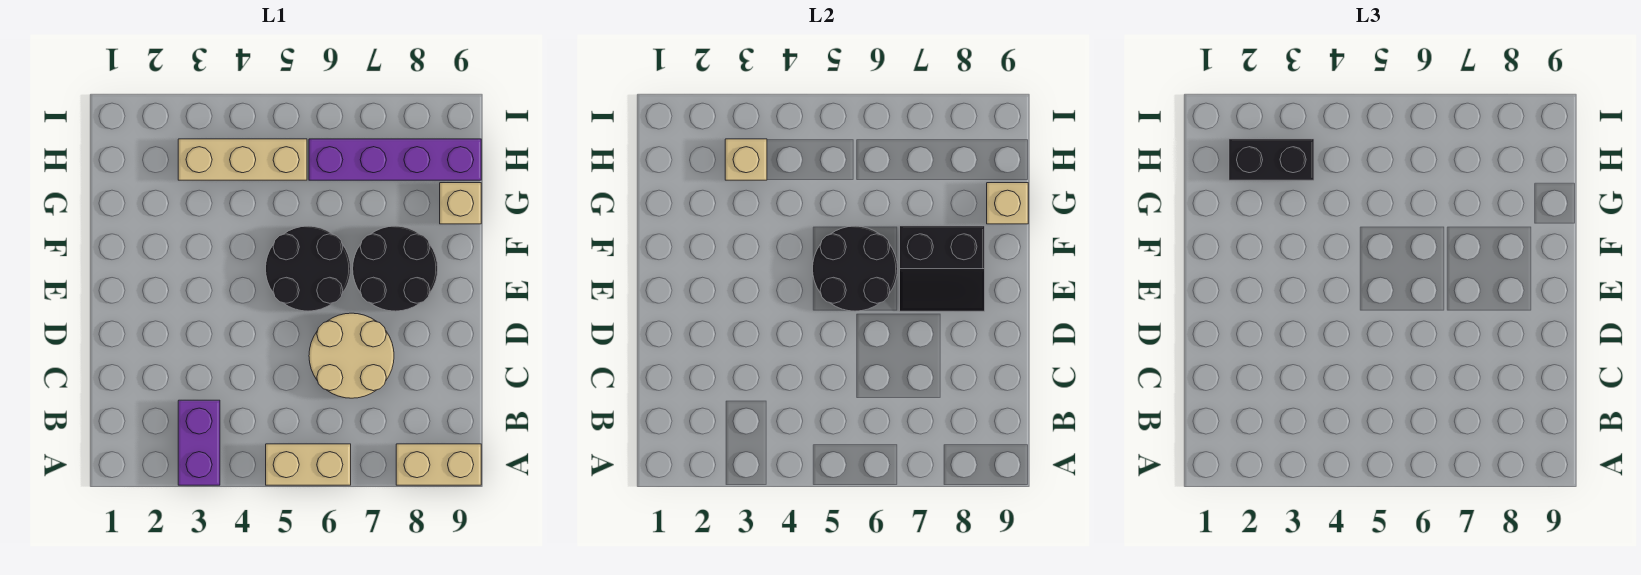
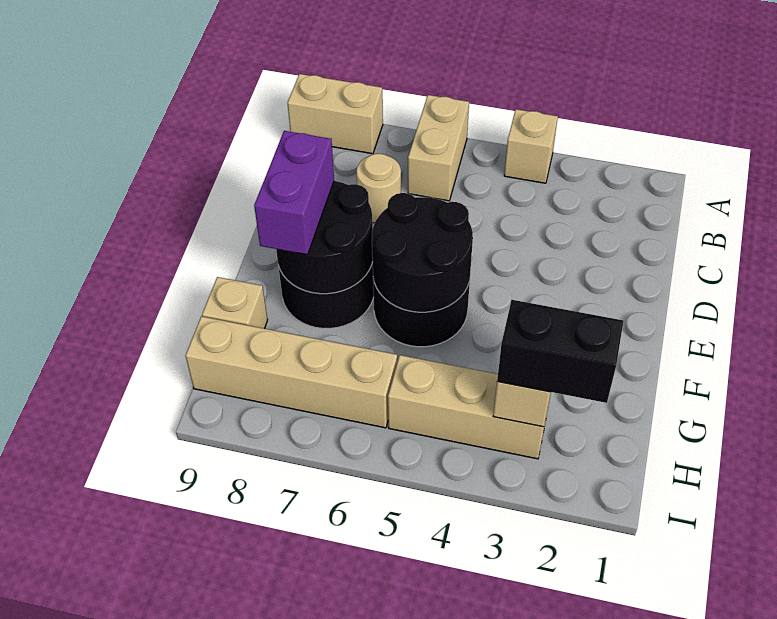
purple brick A3:B3 level 1 -> purple brick E8:F8 level 3
tan brick A5:A6 level 1 -> tan brick A6:B6 level 1
tan round brick C6:D7 level 1 -> tan round brick C7 level 1
black slope E7:F8 level 2 top F -> black round brick E7:F8 level 2
tan brick G9 level 2 -> tan brick A4 level 1
purple brick H6:H9 level 1 -> tan brick H6:H9 level 1

